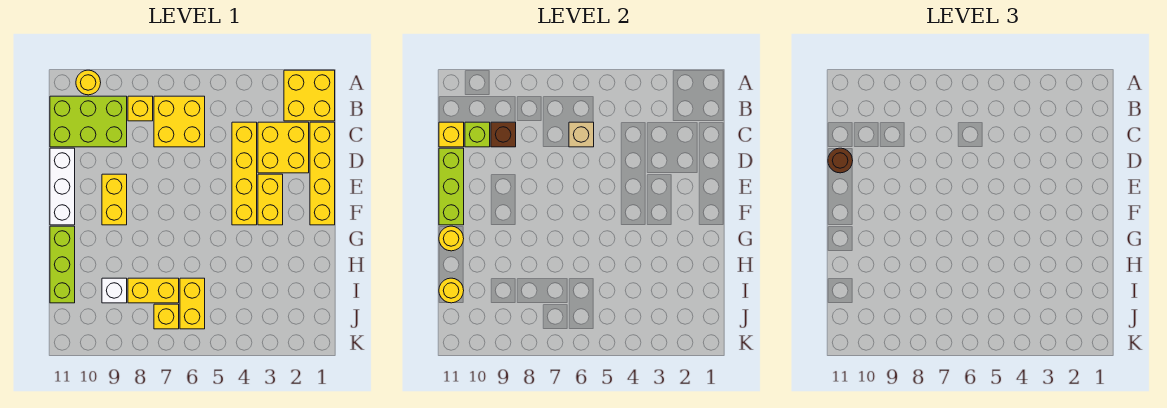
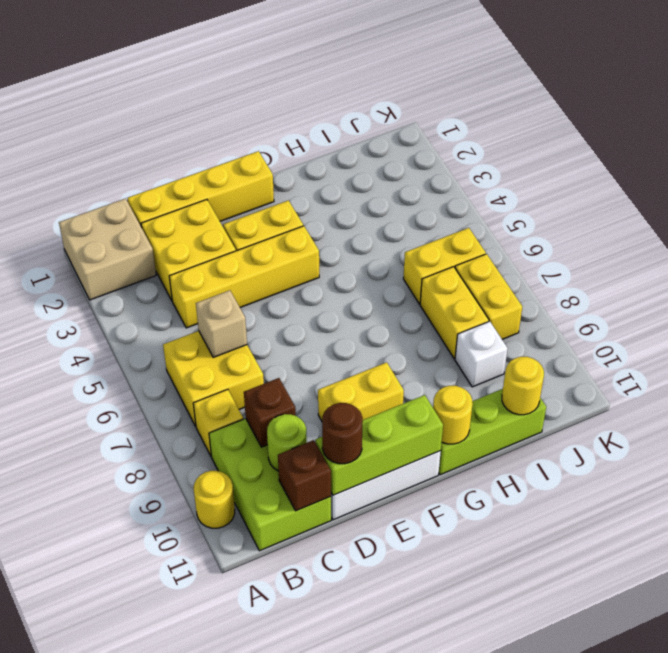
yellow brick A1:B2 level 1 -> tan brick A1:B2 level 1
lime brick C10 level 2 -> lime round brick C10 level 2
yellow brick C11 level 2 -> brown brick C11 level 2
yellow brick J7 level 1 -> yellow brick J7:J8 level 1

